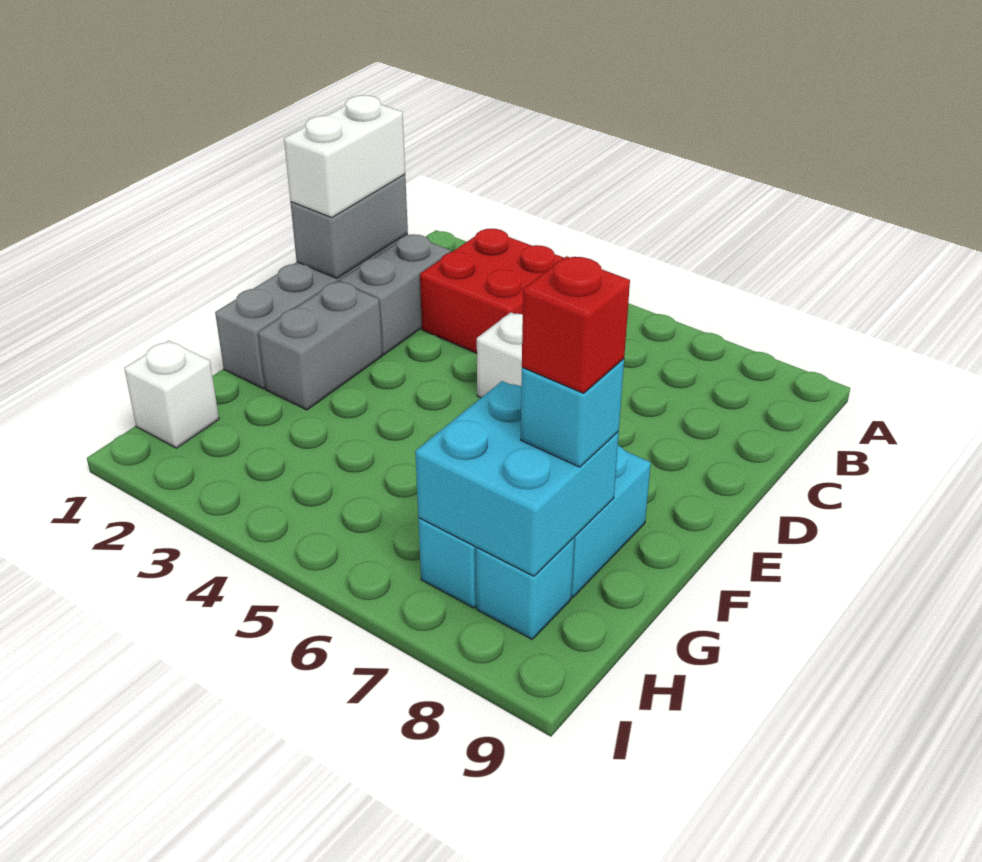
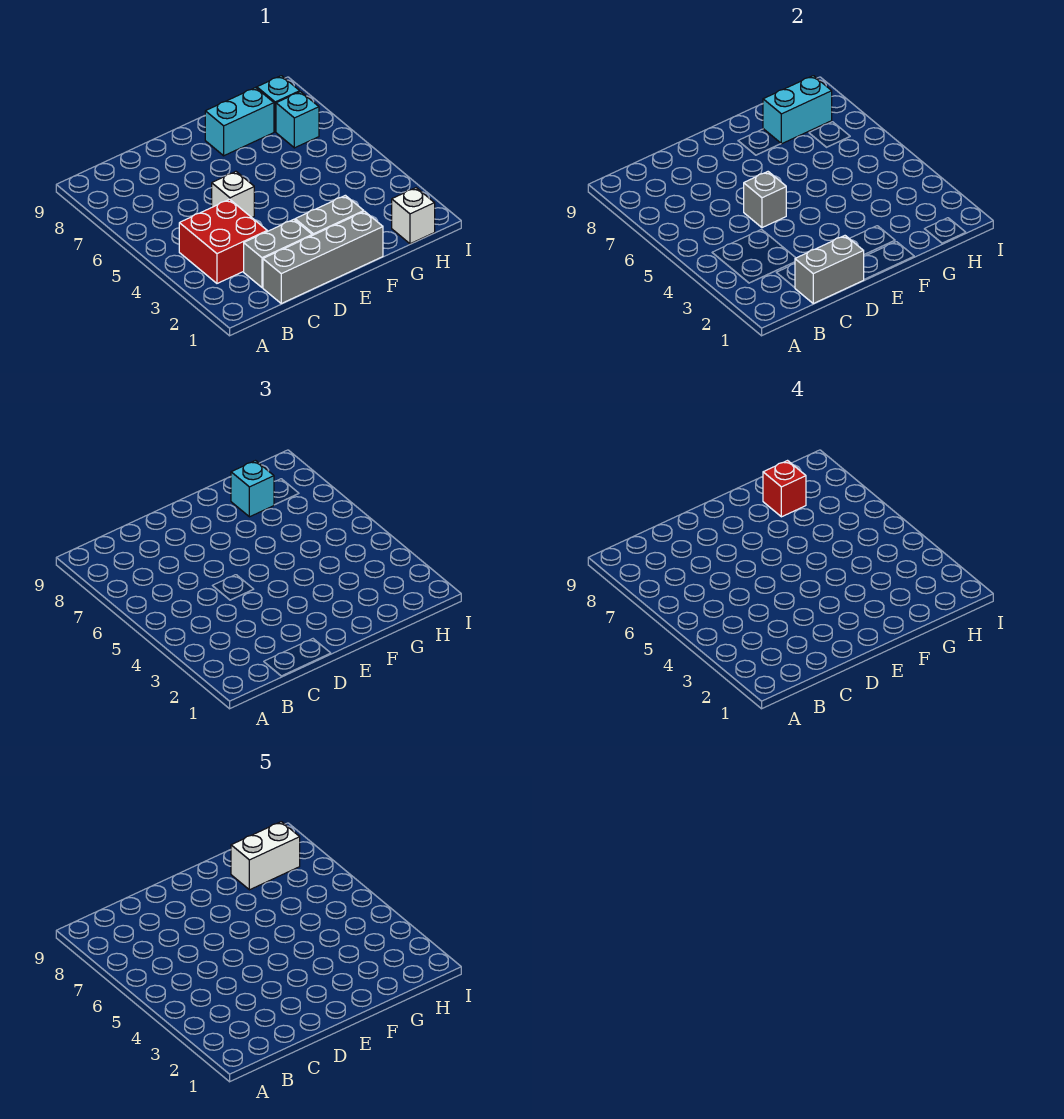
white brick C1:D1 level 3 -> white brick G8:H8 level 5
none -> grey brick D5 level 2
cyan brick G7:H8 level 2 -> cyan brick G8:H8 level 2

